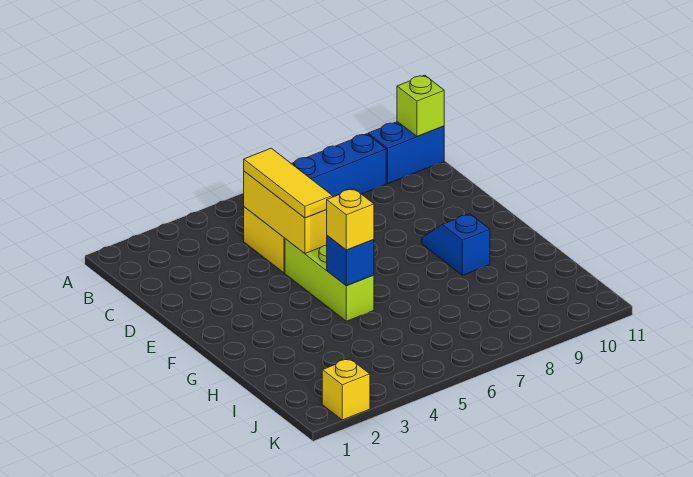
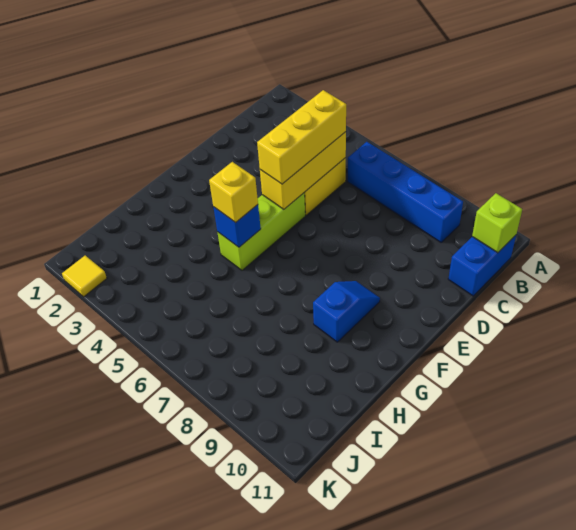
blue brick B10:B11 level 1 -> blue brick B11:C11 level 1
yellow tile C5:E5 level 3 -> yellow brick C5:E5 level 3
yellow brick K2 level 1 -> yellow tile K2 level 1

